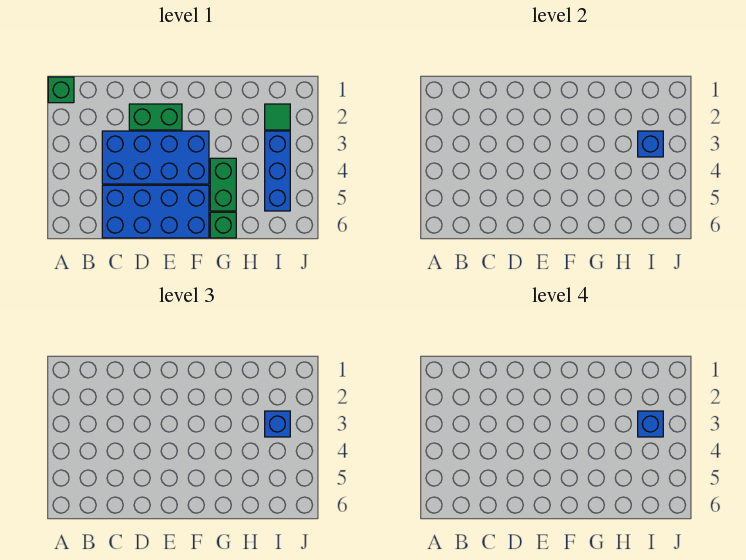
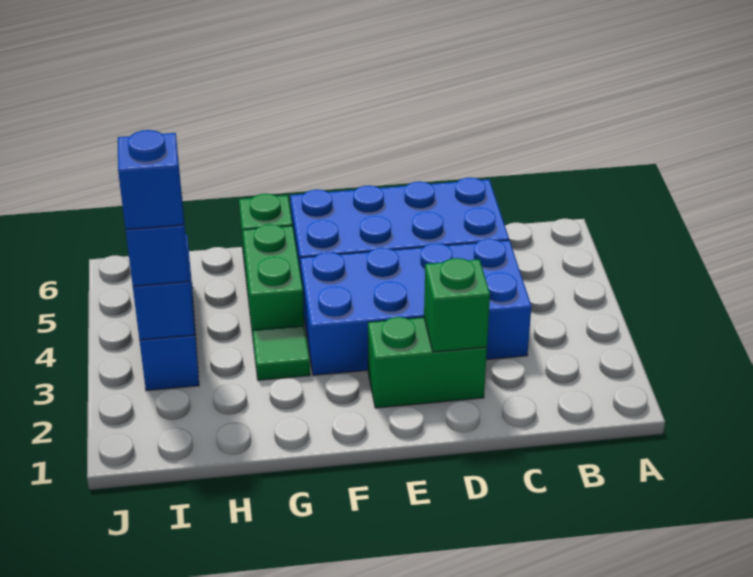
green brick A1 level 1 -> green brick D2 level 2
green tile I2 level 1 -> green tile G3 level 1

